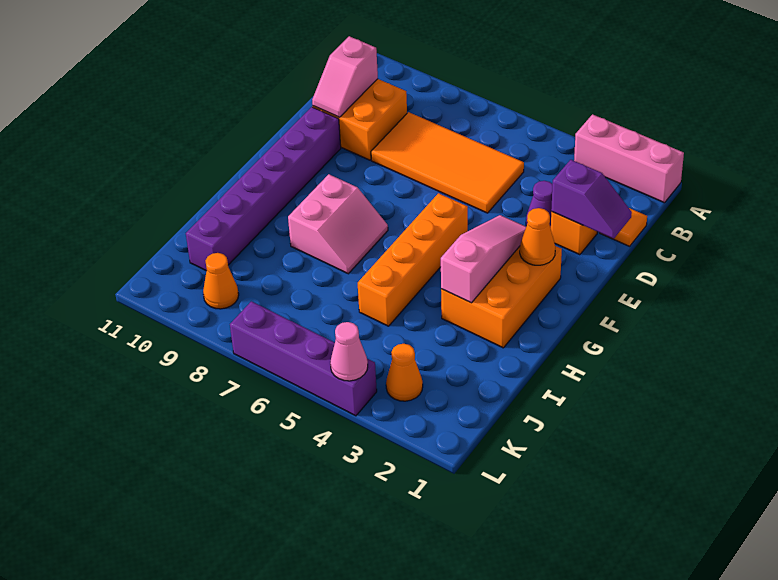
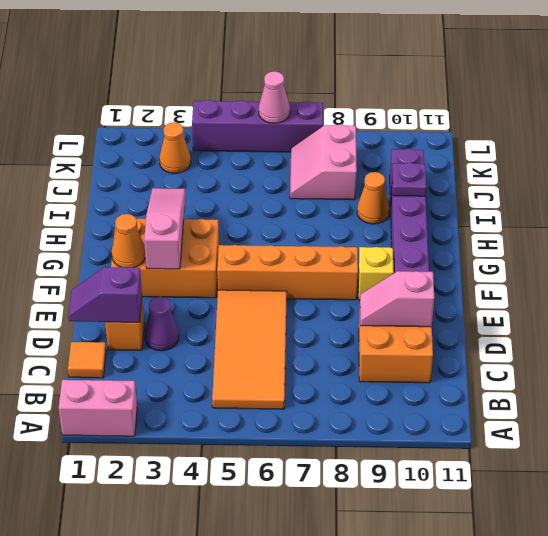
pink brick A1:A3 level 1 -> pink brick A1:A2 level 1
orange tile C5:D8 level 1 -> orange tile B5:E6 level 1
pink slope C10:D10 level 2 top C -> pink slope D9:D10 level 2 top 10
orange brick F2:H3 level 1 -> orange brick F2:G4 level 1
pink slope F3:H3 level 2 top H -> pink slope F3:H3 level 2 top F
orange brick F5:I5 level 1 -> orange brick F5:F8 level 1
none -> yellow brick F9 level 1
pink slope G7:H8 level 1 top 8 -> pink slope J7:K8 level 1 top 8
none -> purple plate I10 level 2
orange cone K9 level 1 -> orange cone I9 level 1
pink cone L4 level 2 -> pink cone L6 level 2

